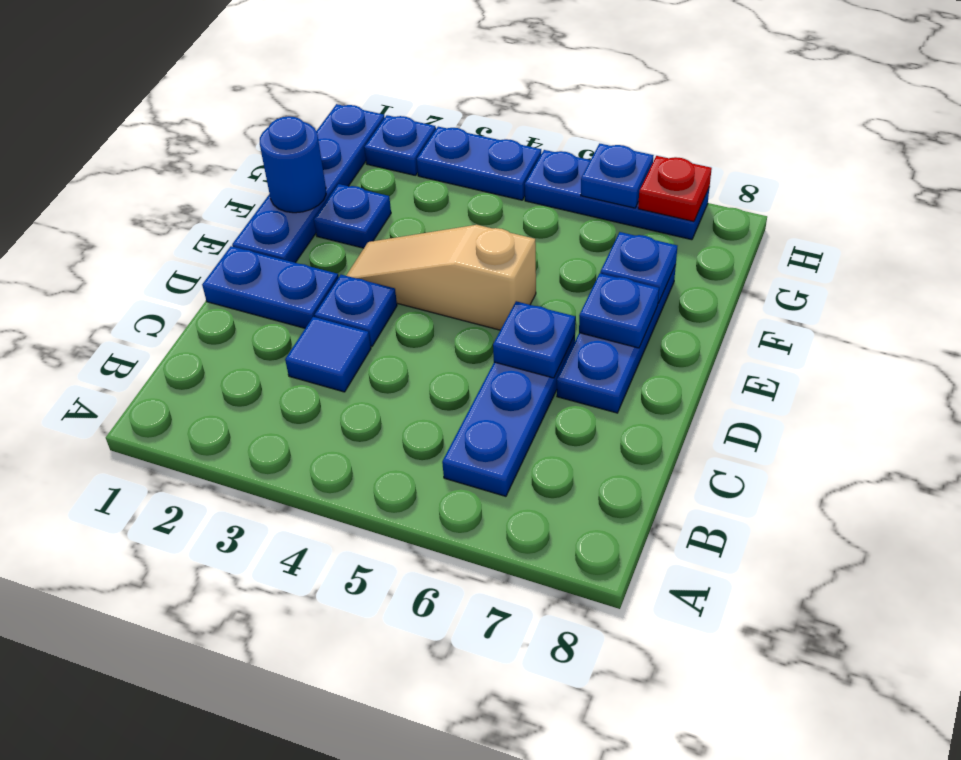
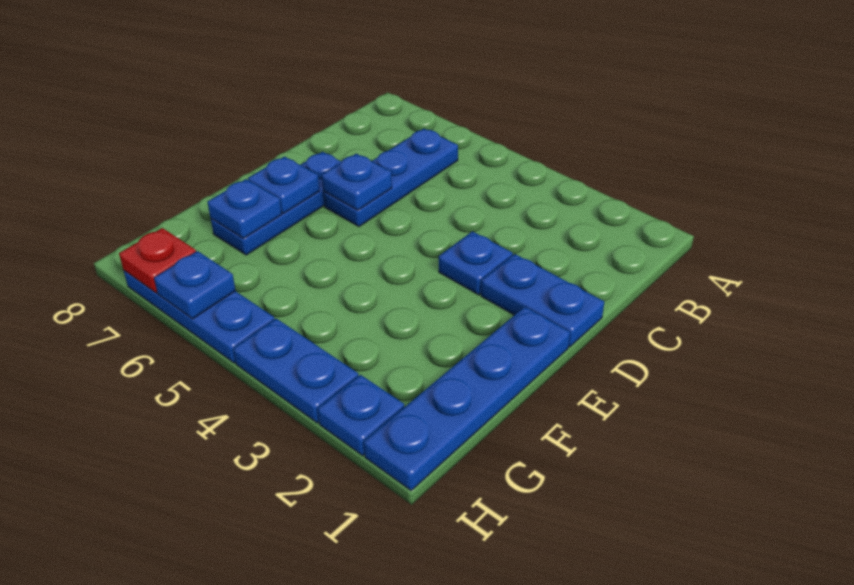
blue tile C3 level 1 -> none
tan slope E3:E5 level 1 top 5 -> none
blue round brick F1 level 2 -> none
blue plate F2 level 1 -> none

